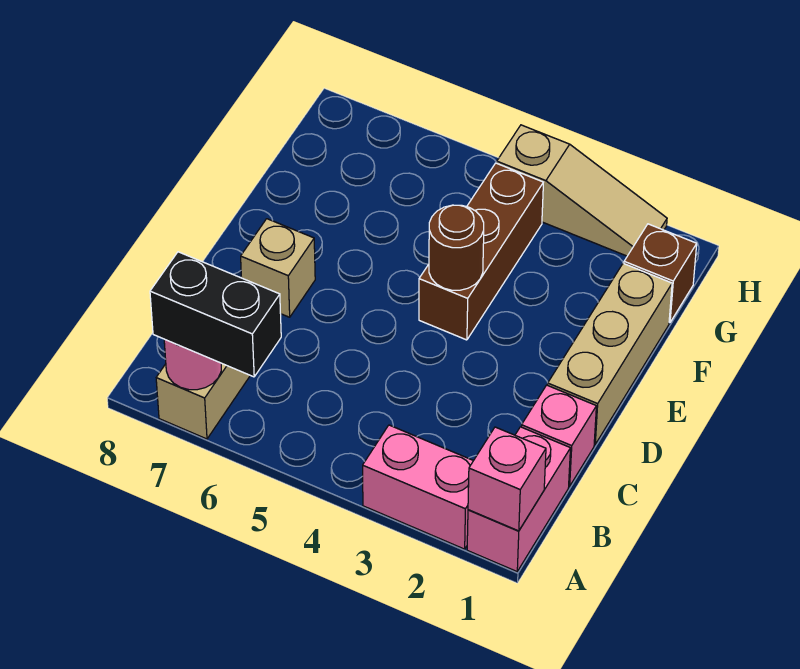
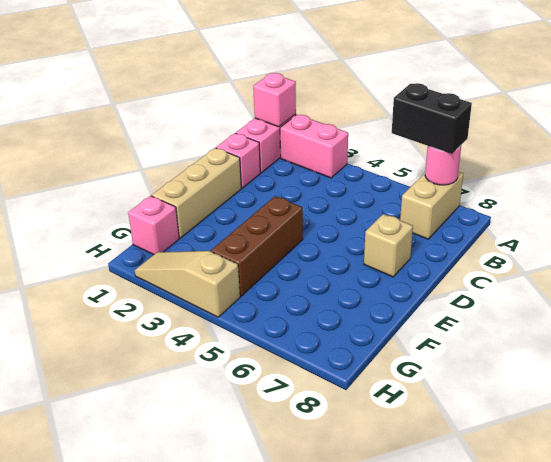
brown round brick E4 level 2 -> none
brown brick G1 level 1 -> pink brick G1 level 1

